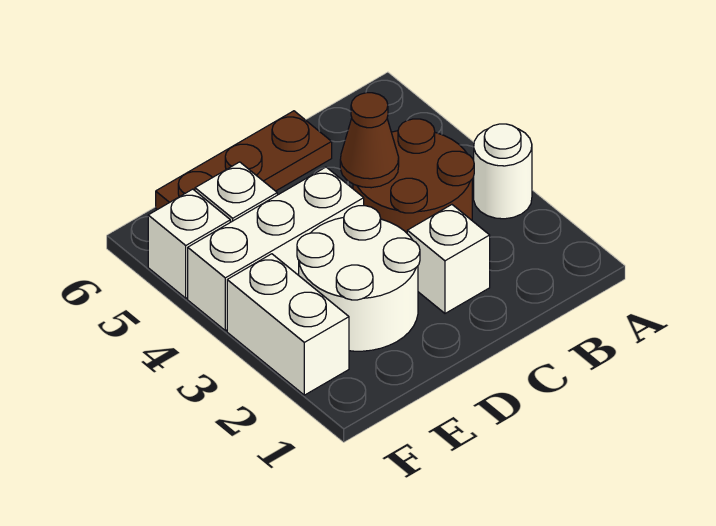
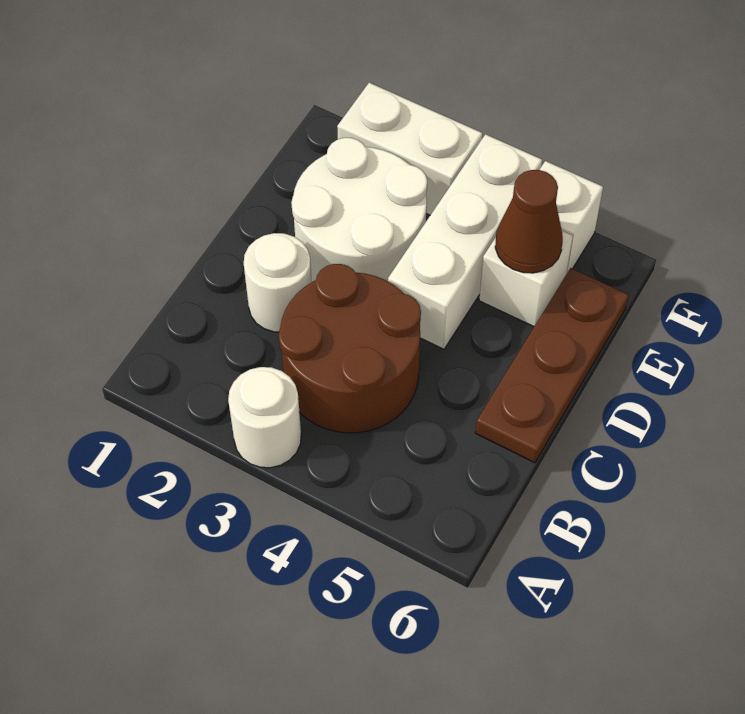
white brick C2 level 1 -> white round brick C2 level 1
brown cone C4 level 2 -> brown cone E5 level 2

